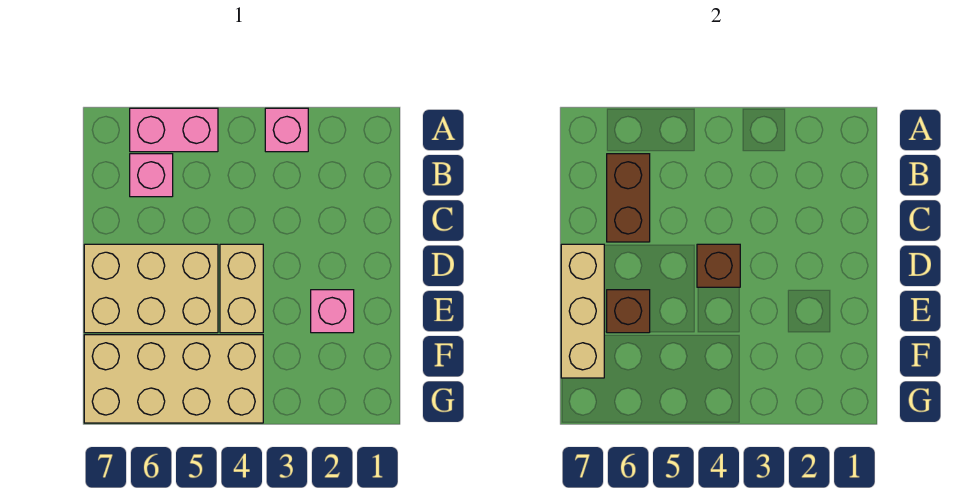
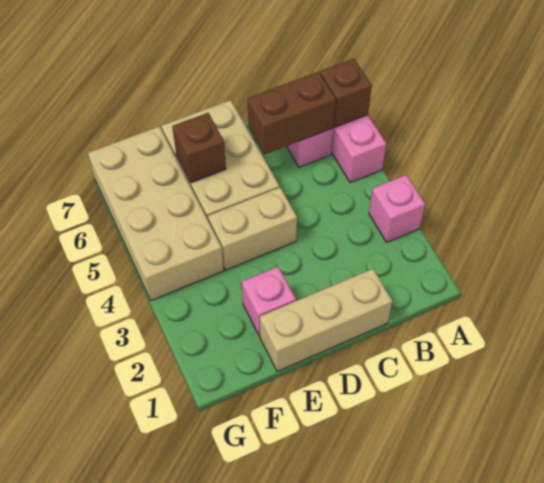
brown brick D4 level 2 -> brown brick A6 level 2
tan brick D7:F7 level 2 -> tan brick C1:E1 level 1

